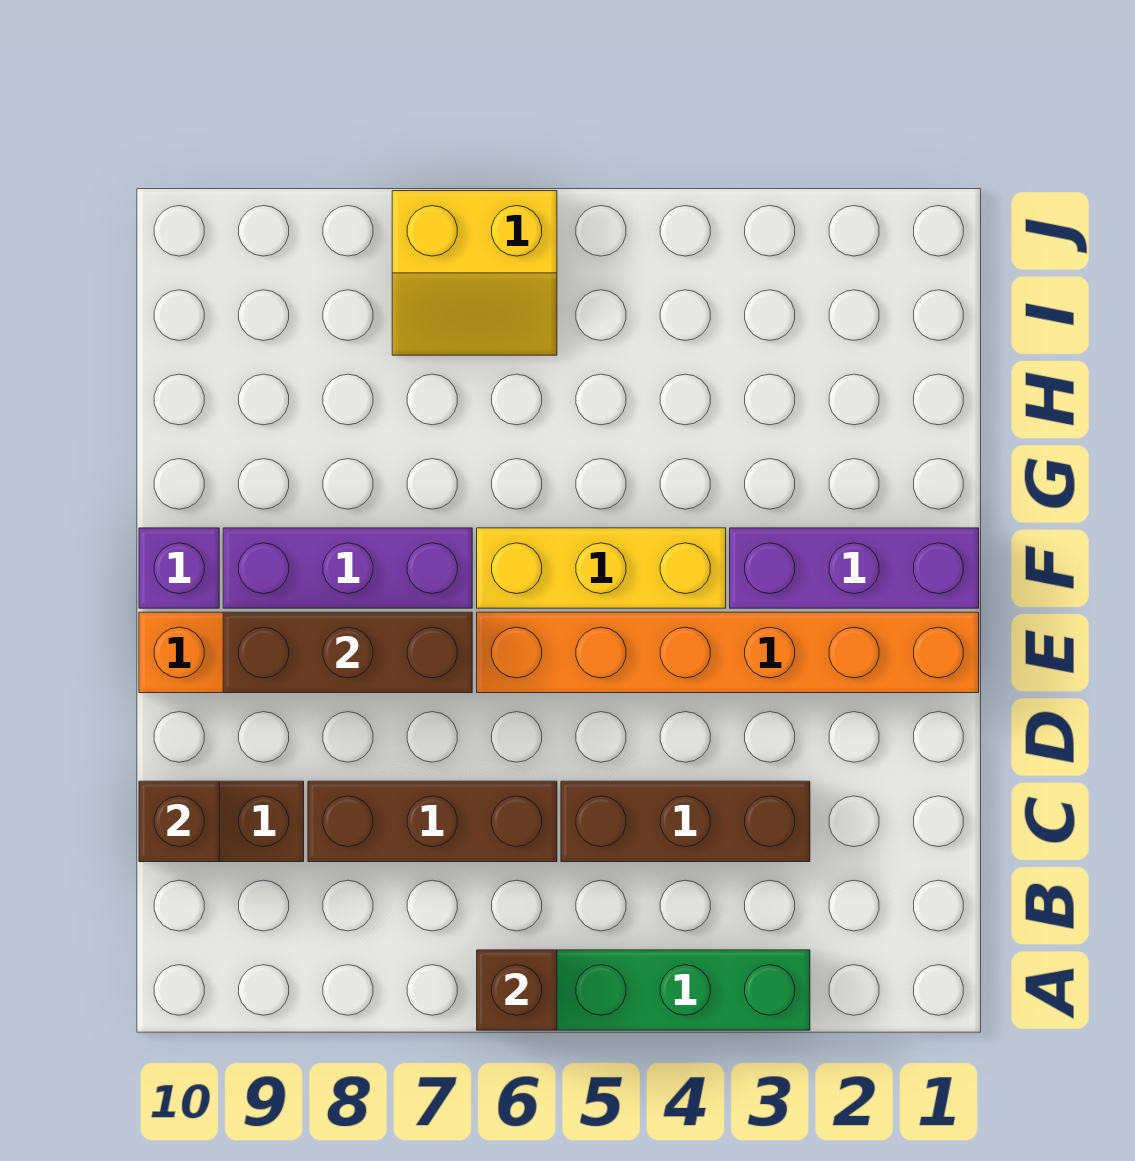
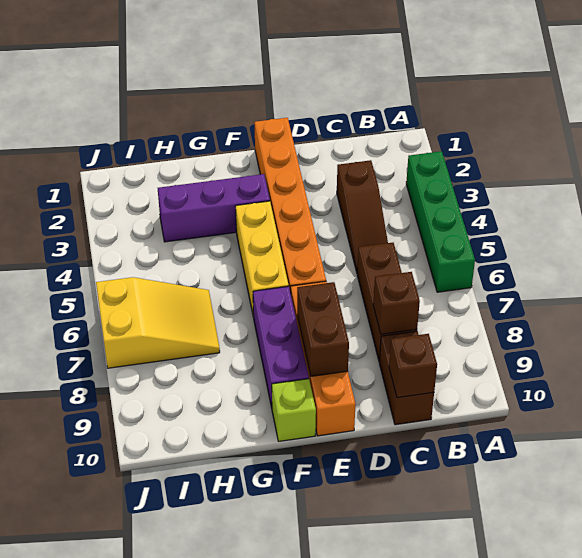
brown brick A6 level 2 -> brown brick C8 level 2
brown brick C3:C5 level 1 -> brown slope C3:C5 level 1 top 3
brown brick E7:E9 level 2 -> brown brick E8:E9 level 2
purple brick F1:F3 level 1 -> purple brick F3:H3 level 1
purple brick F10 level 1 -> lime brick F10 level 1
yellow slope I6:J7 level 1 top J -> yellow slope H6:J7 level 1 top J

